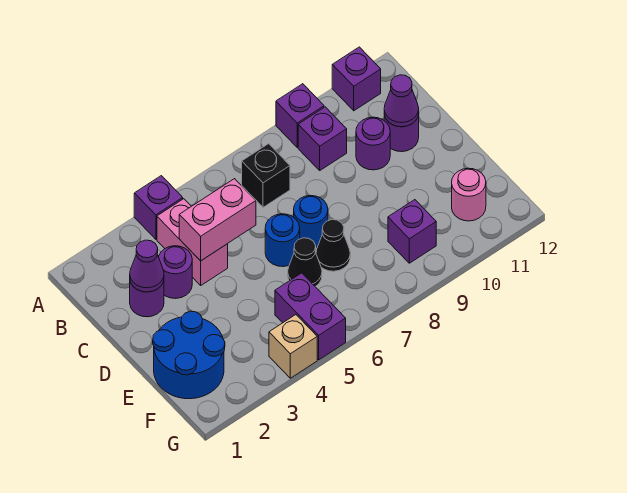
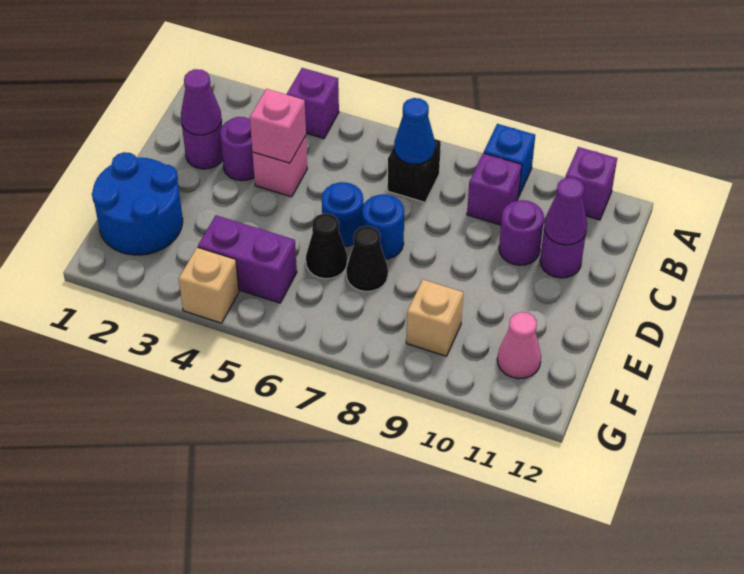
purple brick A9 level 1 -> blue brick A9 level 1
pink brick B4:C4 level 1 -> pink brick C4 level 1
none -> blue cone B7 level 2
pink brick C4:C5 level 2 -> pink brick C4 level 2
purple brick F5:G5 level 1 -> purple brick F4:F5 level 1
purple brick F9 level 1 -> tan brick F9 level 1
pink round brick F11 level 1 -> pink cone F11 level 1

